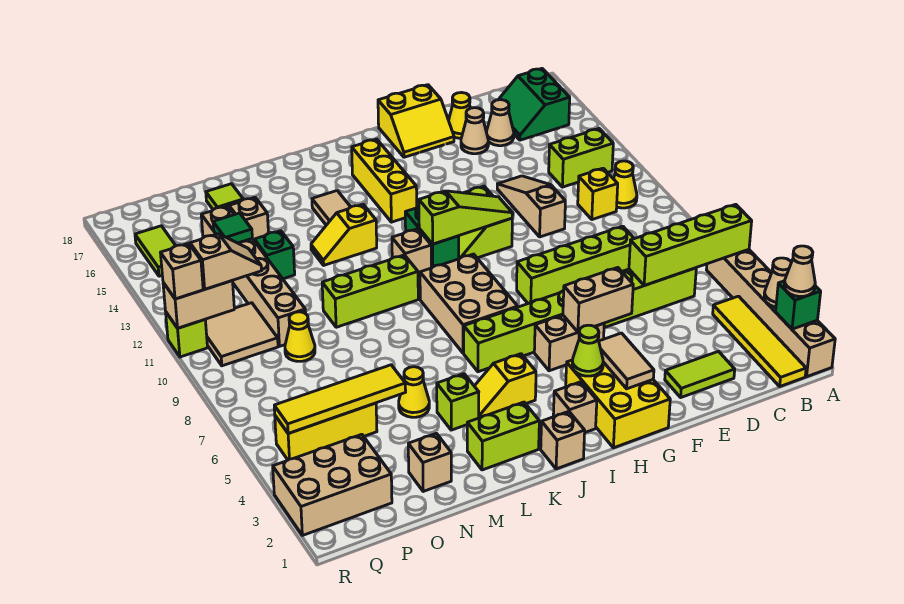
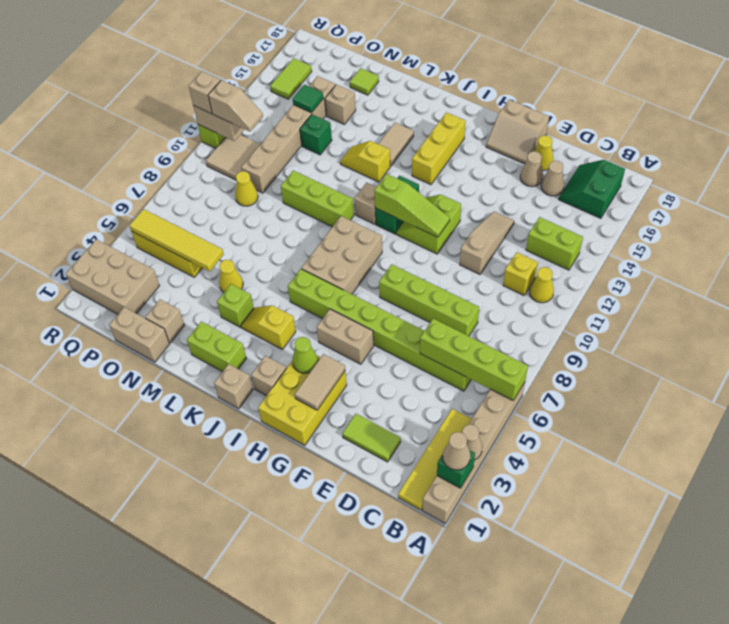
tan brick F5:G5 level 2 -> tan brick N1:O1 level 1
yellow slope F17:G18 level 1 top 18 -> tan slope F17:G18 level 1 top 18

